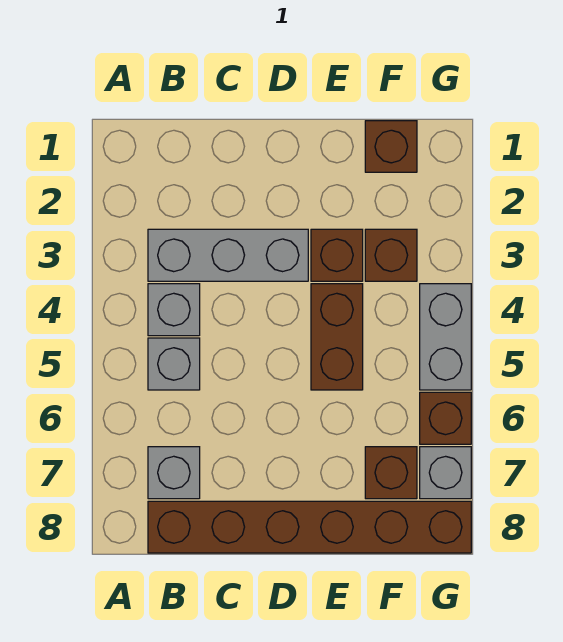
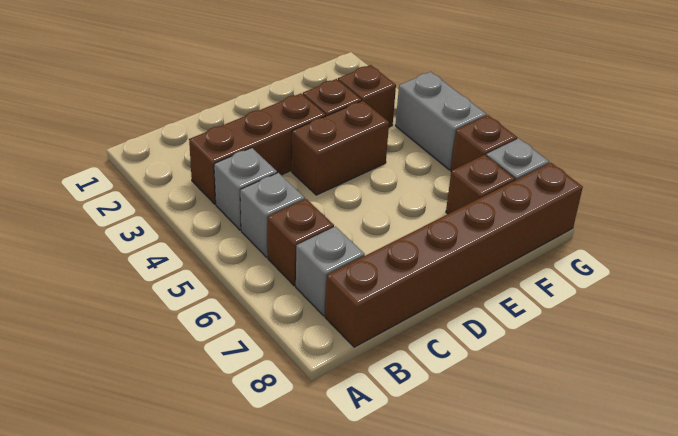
grey brick B3:D3 level 1 -> brown brick B3:D3 level 1
brown brick E4:E5 level 1 -> brown brick D4:E4 level 1
brown brick F1 level 1 -> brown brick B6 level 1

